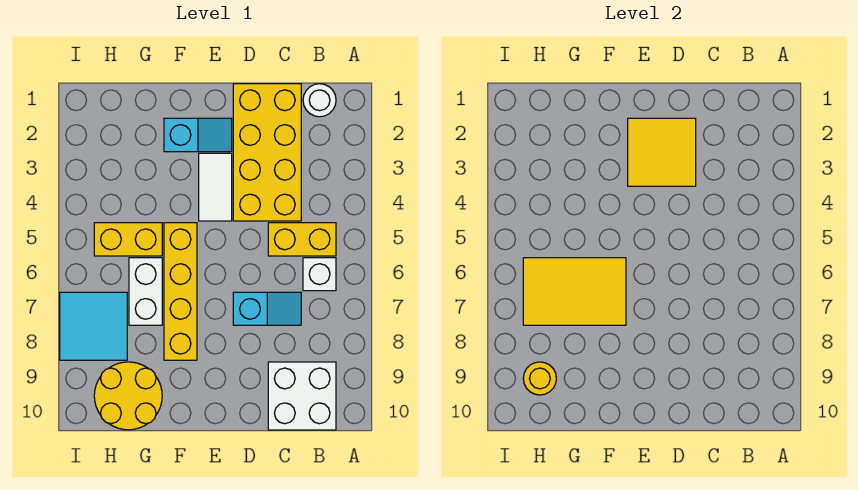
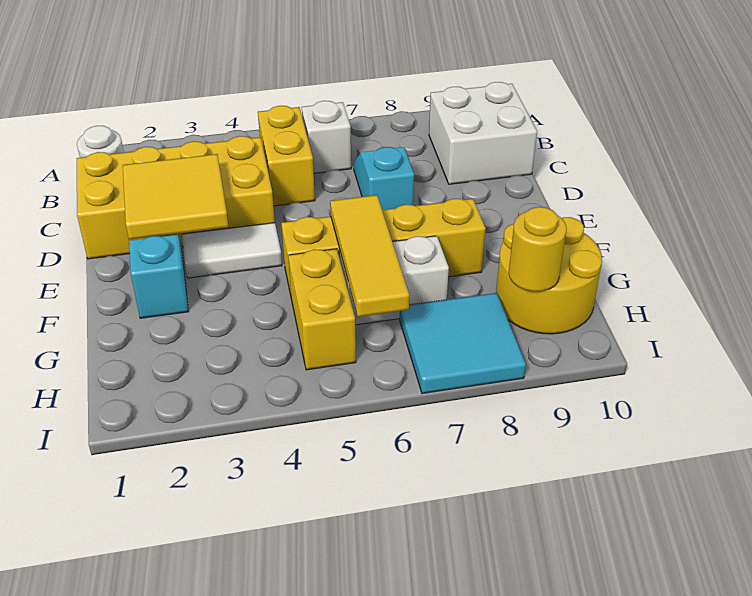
yellow tile F6:H7 level 2 -> yellow tile F6:H6 level 2

